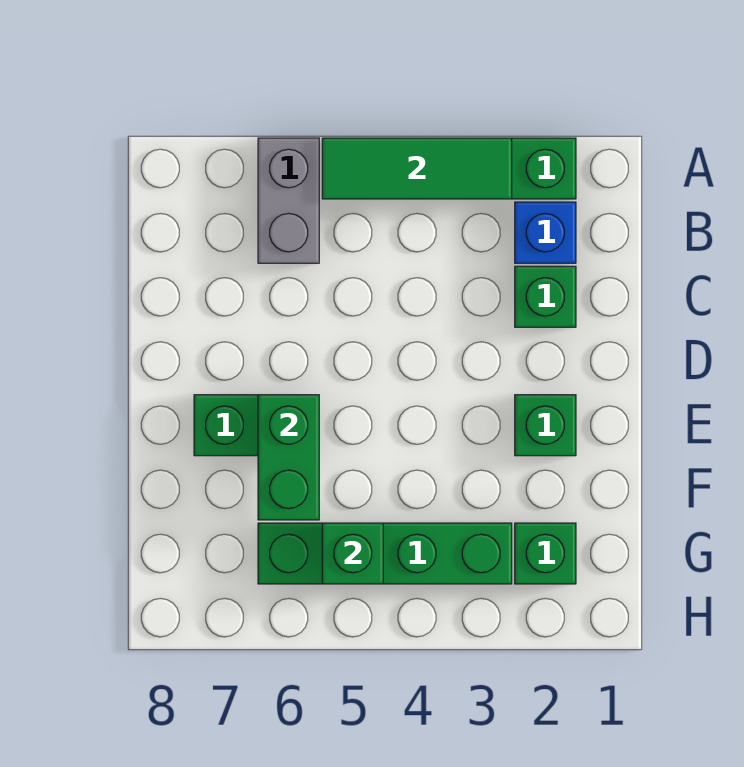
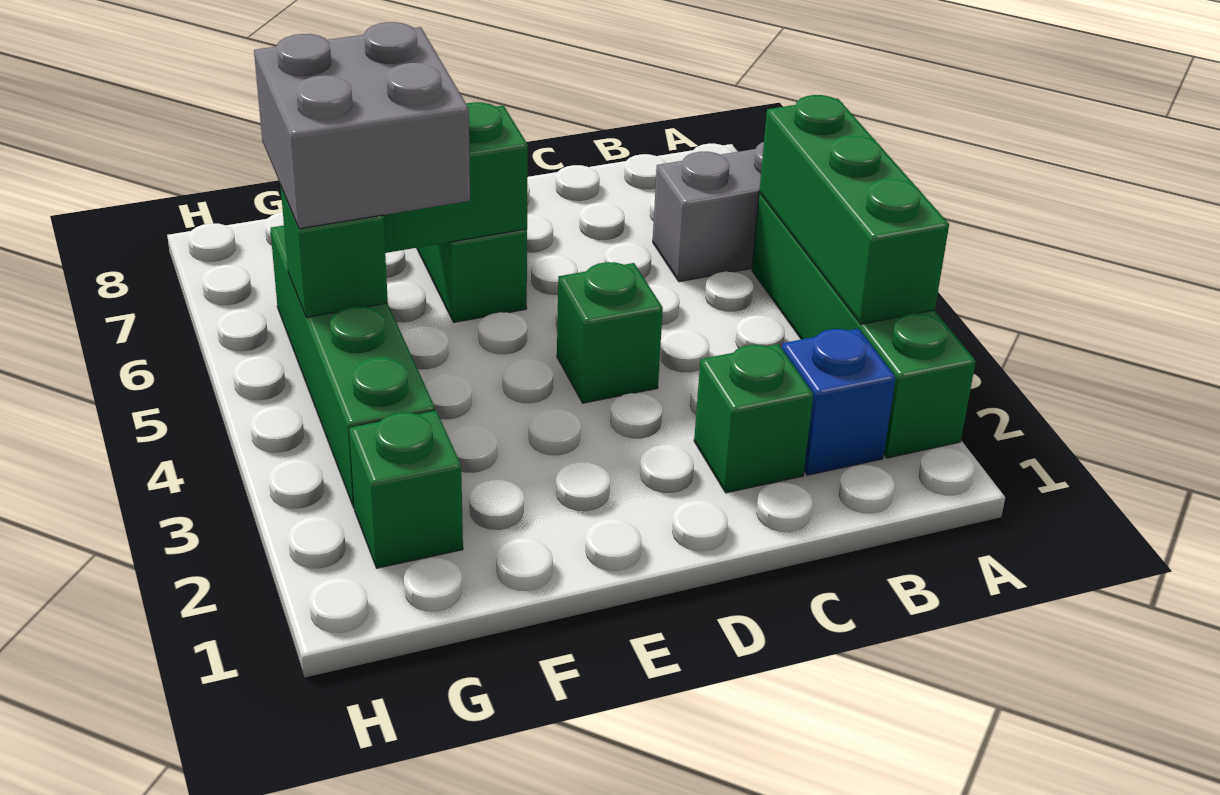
green tile A3:A5 level 2 -> green brick A3:A5 level 2
green brick E2 level 1 -> green brick D4 level 1
none -> grey brick F5:G6 level 3

